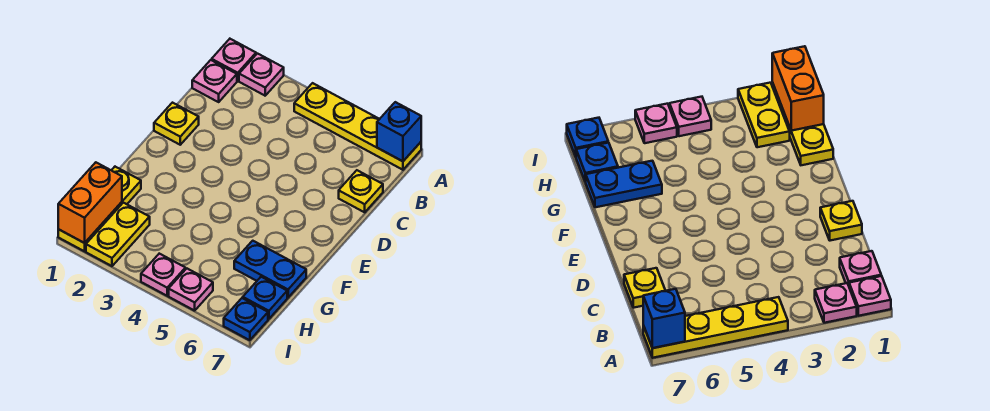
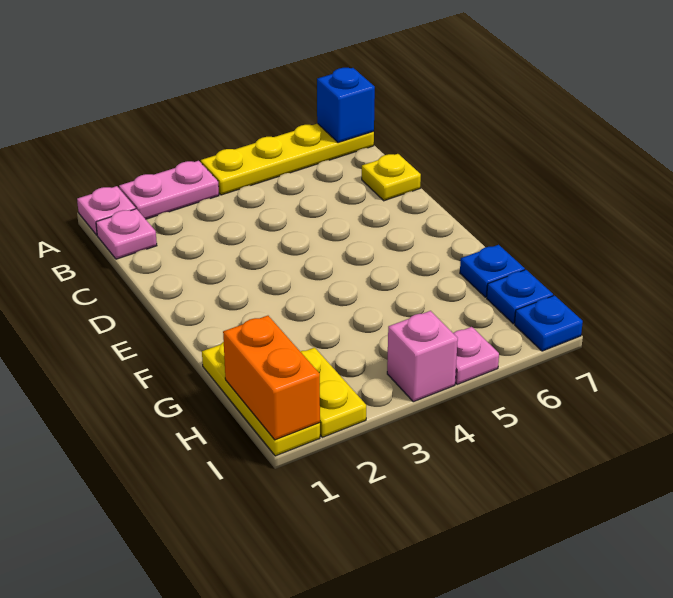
pink plate A2 level 1 -> pink plate A2:A3 level 1
yellow plate D1 level 1 -> none
blue plate G6:G7 level 1 -> blue plate G7 level 1
pink plate I4 level 1 -> pink brick I4 level 1

